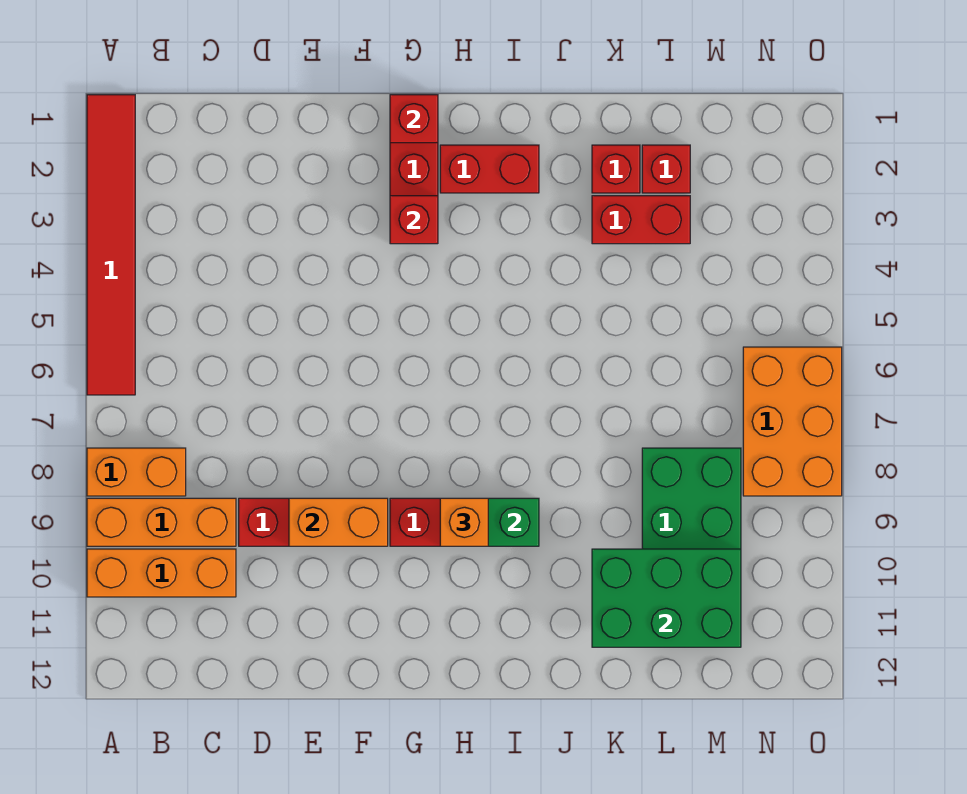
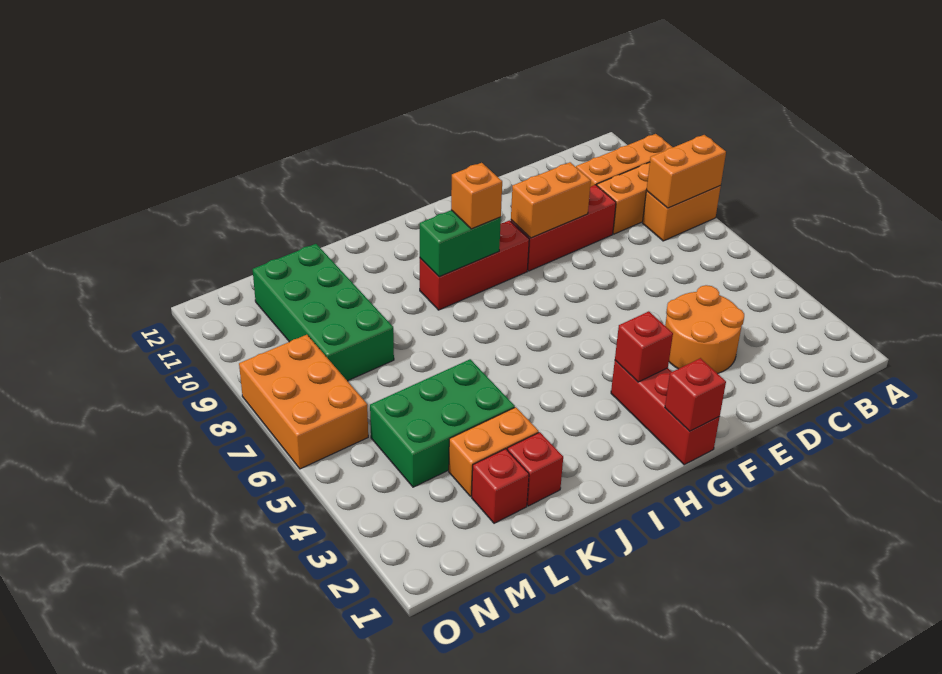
red tile A1:A6 level 1 -> none
none -> orange brick A8:B8 level 2
none -> orange round brick D3:E4 level 1
red brick H2:I2 level 1 -> none
red brick K3:L3 level 1 -> orange brick K3:L3 level 1
green brick K10:M11 level 2 -> green brick K4:M5 level 1

